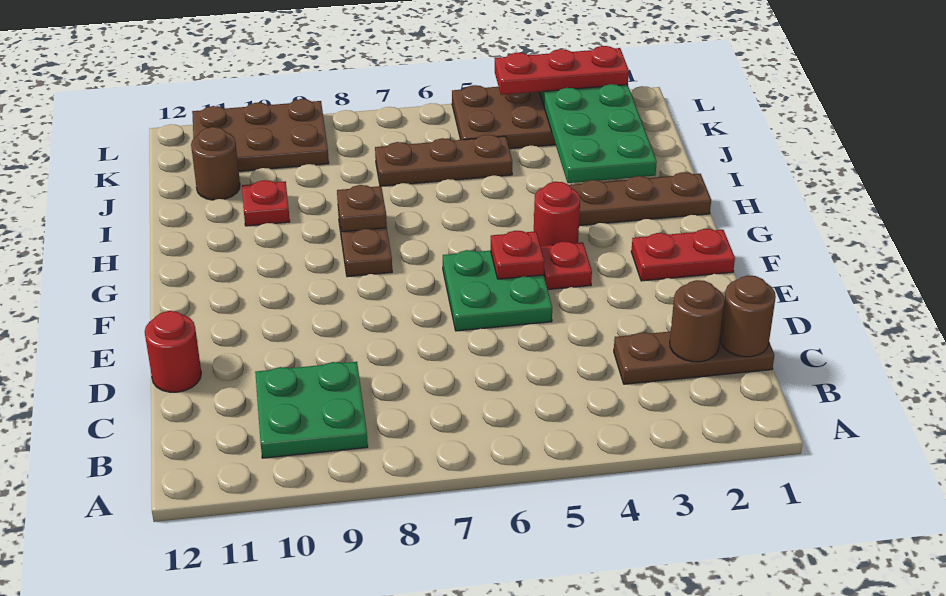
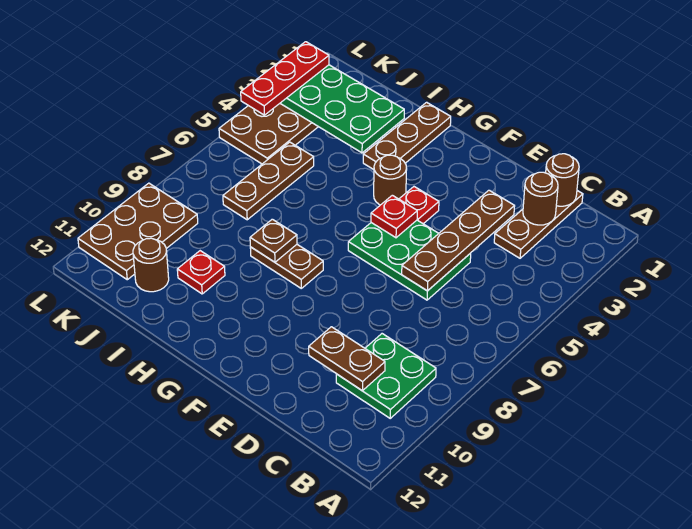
none -> brown plate C10:D10 level 2
none -> brown plate D3:D6 level 2
red round brick D12 level 1 -> none
green plate E5:F6 level 1 -> green plate D5:F6 level 1
red plate F1:F2 level 1 -> none
red round brick G4 level 1 -> brown round brick G4 level 1

